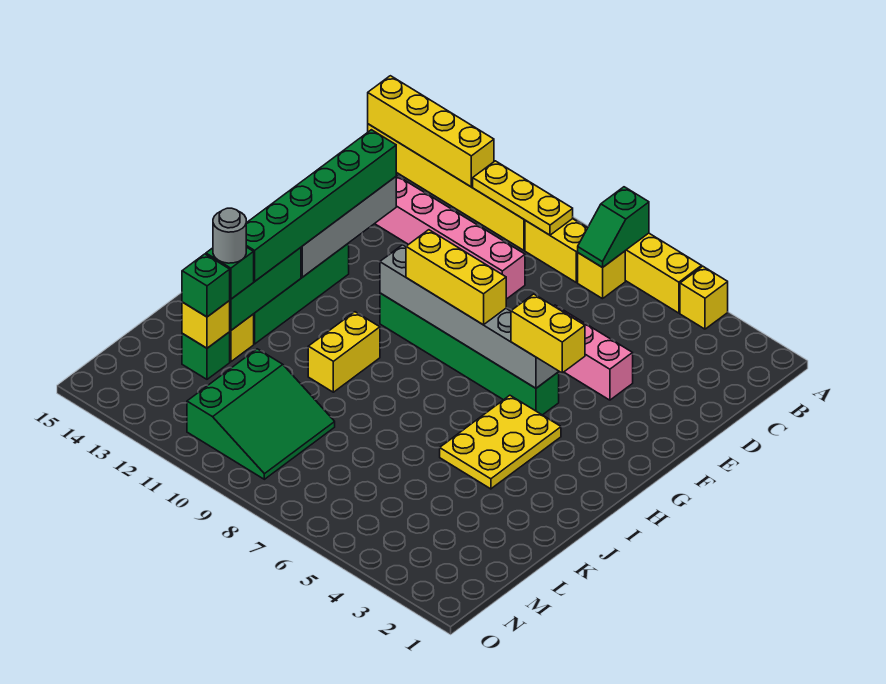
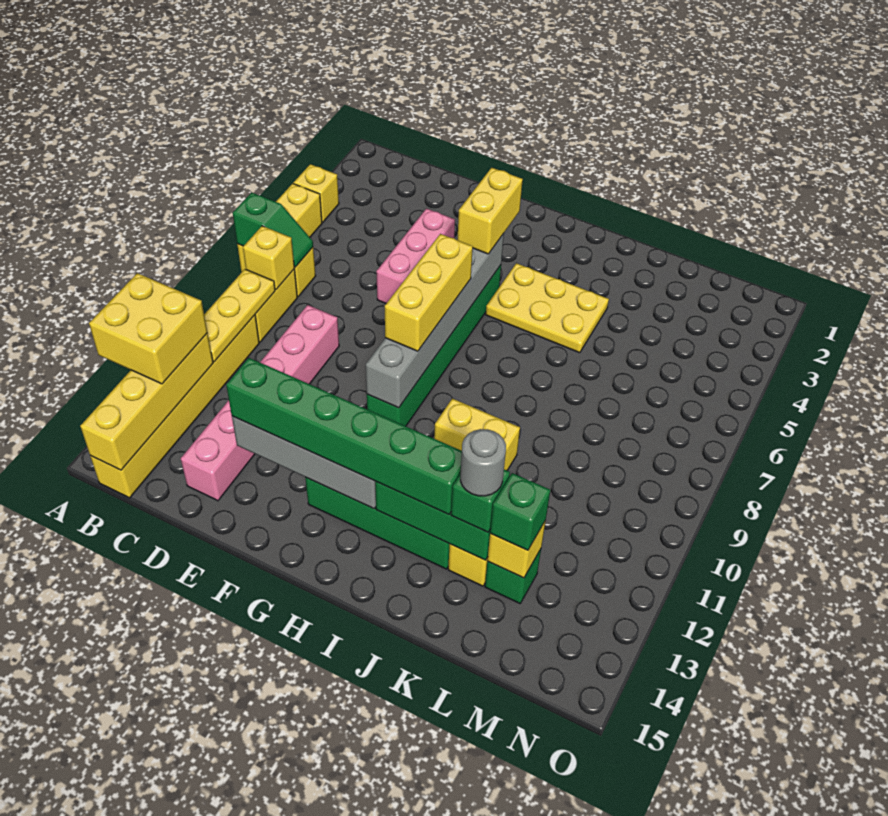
none -> yellow brick A12:B13 level 3
none -> yellow brick B8 level 2
green slope L9:N11 level 1 top 11 -> none

